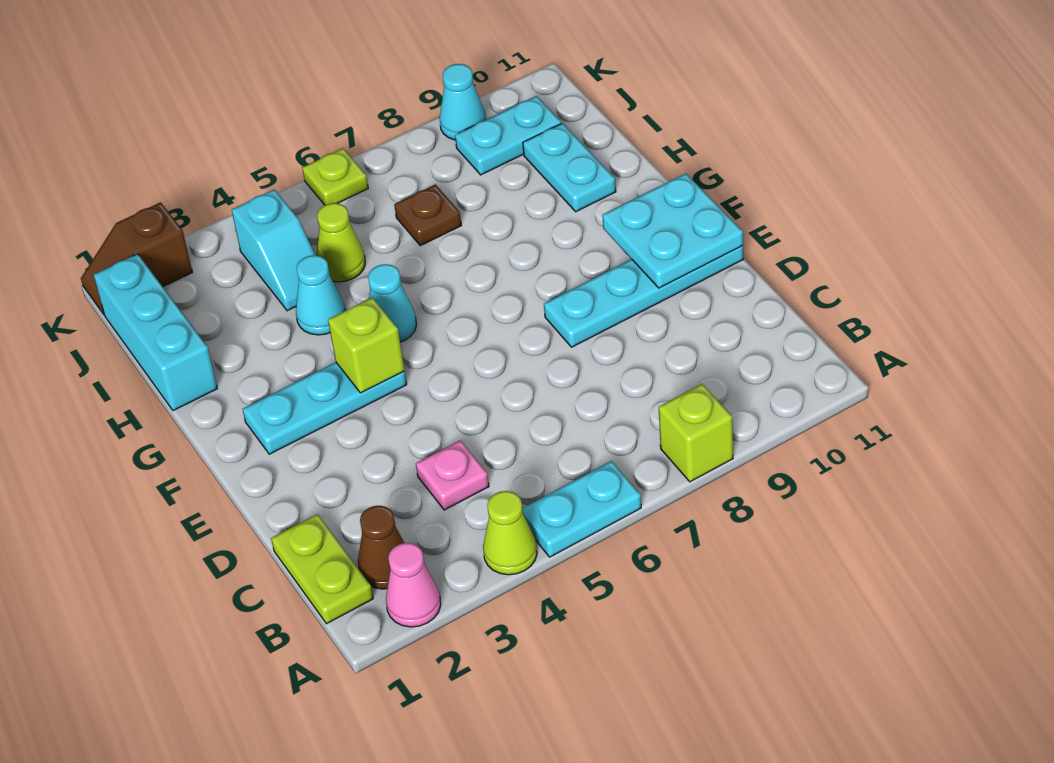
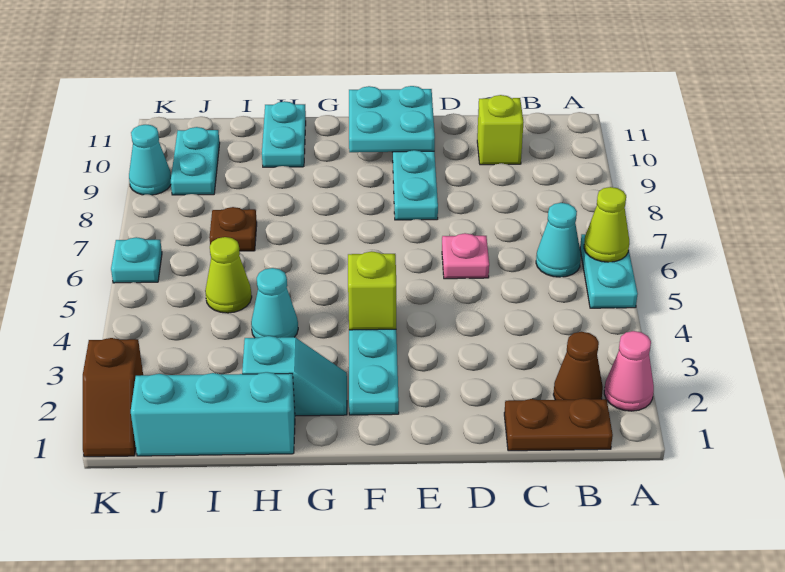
lime cone A4 level 1 -> lime cone A6 level 2
lime brick A8 level 1 -> lime brick C10 level 1
lime plate B1:C1 level 1 -> brown plate B1:C1 level 1
pink plate C4 level 1 -> pink plate D6 level 1
cyan cone G5 level 1 -> cyan cone B6 level 1
cyan plate H10:I10 level 1 -> cyan plate H10:H11 level 1
cyan slope I4:J4 level 1 top J -> cyan slope G2:H2 level 1 top H
lime plate K6 level 1 -> cyan plate K6 level 1

